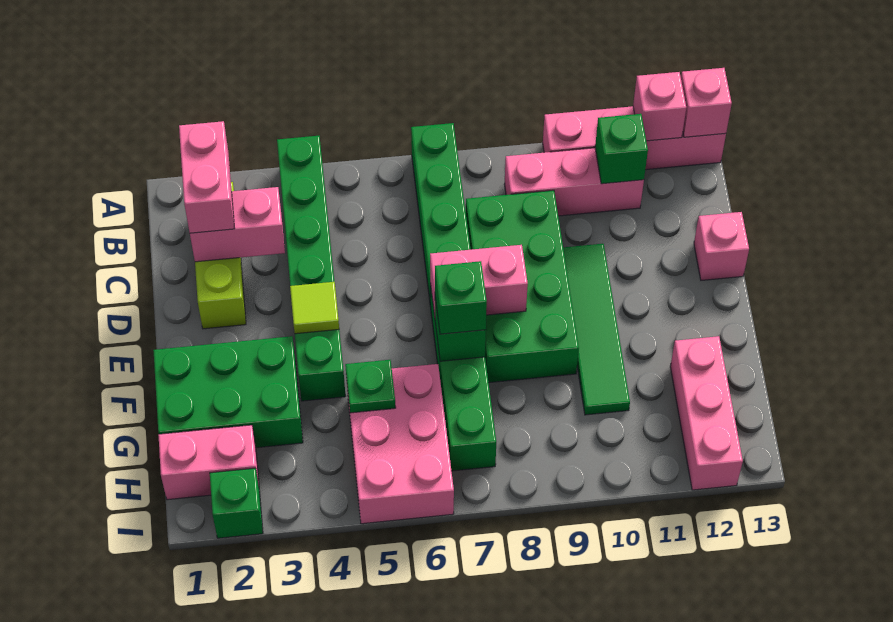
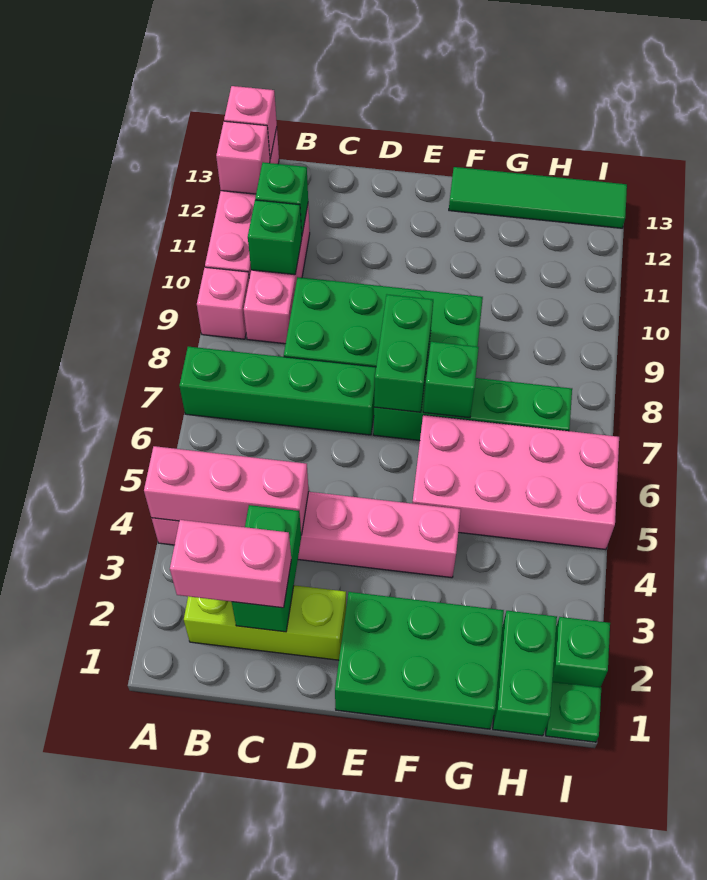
green brick A4:F4 level 1 -> pink brick A4:F4 level 1
pink brick C2:C3 level 2 -> green brick C2:C3 level 2
green tile D10:G10 level 1 -> green tile F13:I13 level 1
pink brick D13 level 1 -> pink brick A9 level 1
lime tile E4 level 2 -> none
pink brick E7:E8 level 2 -> green brick E7:E8 level 2
green brick F1:G3 level 1 -> green brick E1:G2 level 1
green brick F7 level 3 -> green brick B10 level 2
pink brick G5:I6 level 1 -> pink brick F5:I6 level 1
green plate G5 level 2 -> green plate I1 level 1
pink brick G12:I12 level 1 -> pink brick A4:C4 level 2
pink brick H1:H2 level 1 -> green brick H1:H2 level 1

